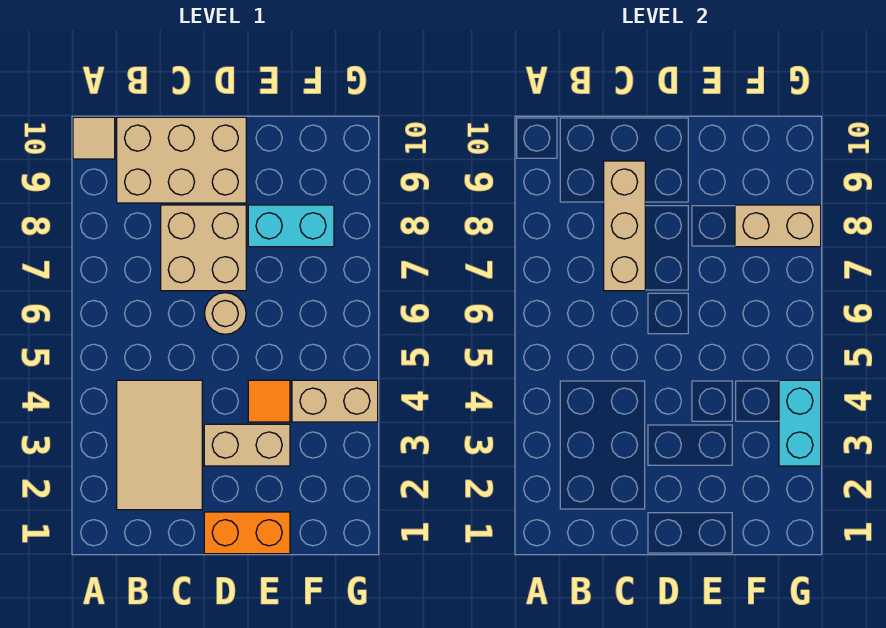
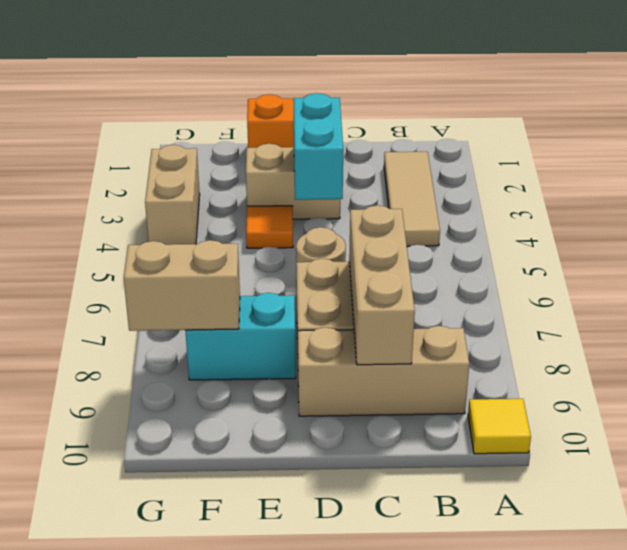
tan tile A10 level 1 -> yellow tile A10 level 1
tan tile B2:C4 level 1 -> tan tile B2:B4 level 1
tan brick B9:D10 level 1 -> tan brick B9:D9 level 1
tan brick F4:G4 level 1 -> tan brick G3:G4 level 1
cyan brick G3:G4 level 2 -> cyan brick D3:D4 level 2

